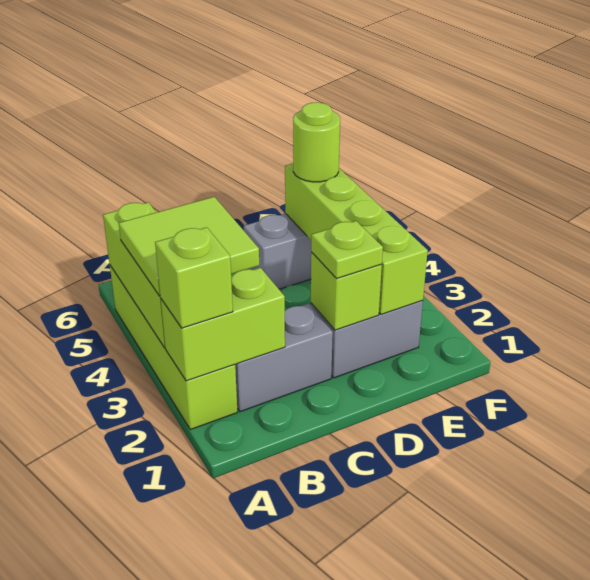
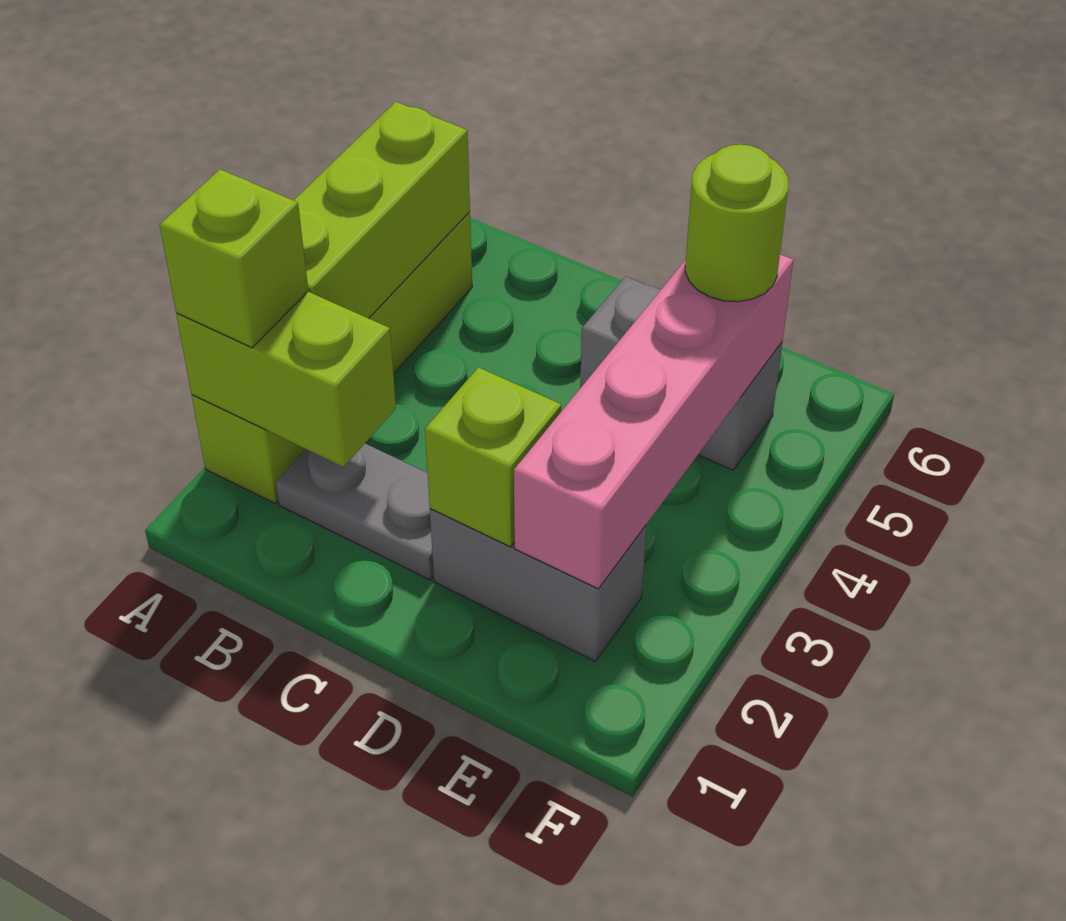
lime tile A3:B4 level 3 -> none
grey brick B2:C2 level 1 -> grey plate B2:C2 level 1
lime plate D2 level 3 -> none
lime brick E2:E5 level 2 -> pink brick E2:E5 level 2

